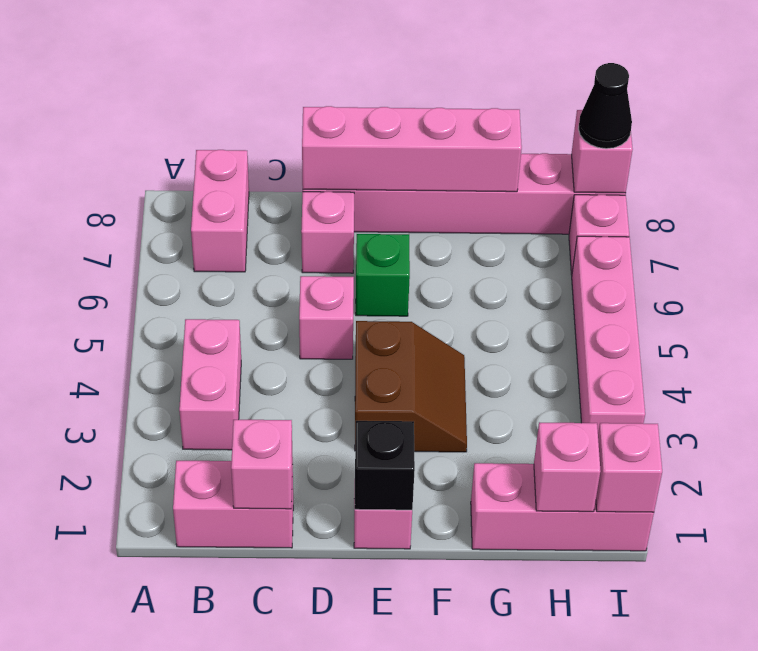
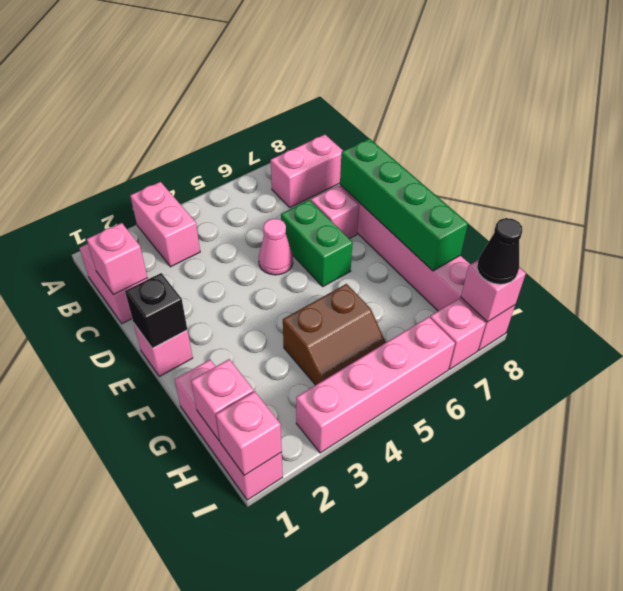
pink brick B3:B4 level 1 -> pink brick A3:B3 level 1
pink brick D5 level 1 -> pink cone D5 level 1
pink brick D8:G8 level 2 -> green brick D8:G8 level 2
brown slope E3:F4 level 1 top E -> brown slope G4:H5 level 1 top G
green brick E6 level 1 -> green brick D6:E6 level 1

